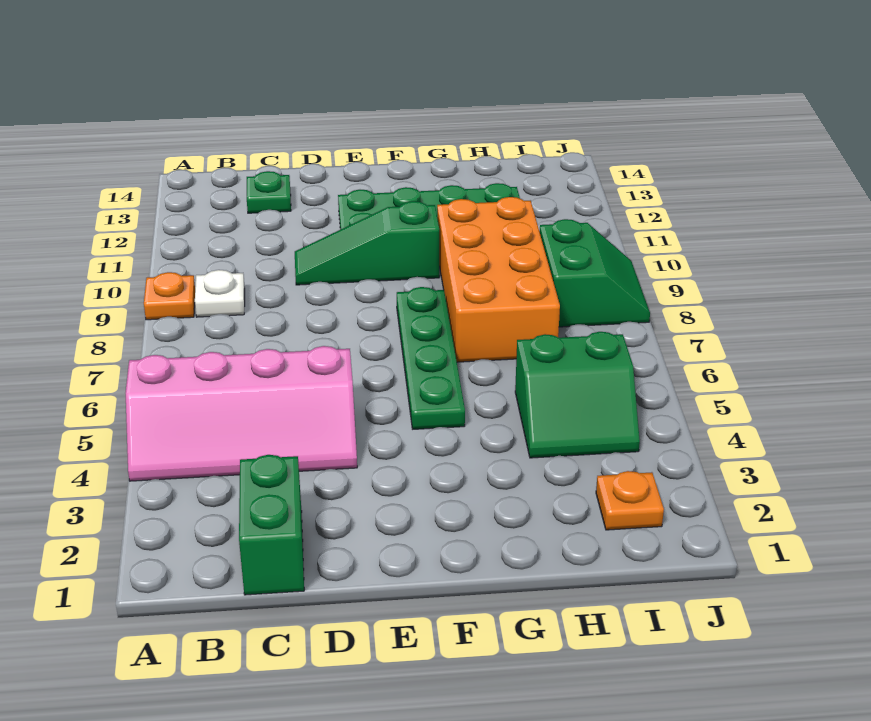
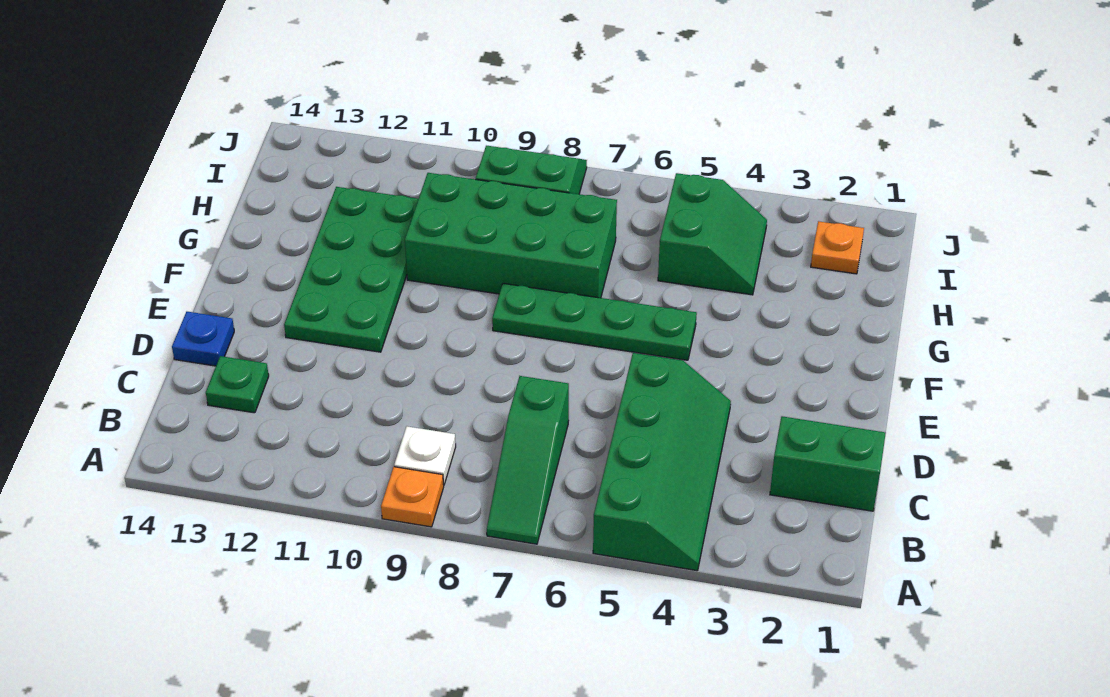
pink slope A4:D5 level 1 top 5 -> green slope A4:D5 level 1 top 5
green slope D10:F10 level 1 top F -> green slope A7:C7 level 1 top C
none -> blue plate D14 level 1
orange brick G7:H10 level 1 -> green brick G7:H10 level 1

